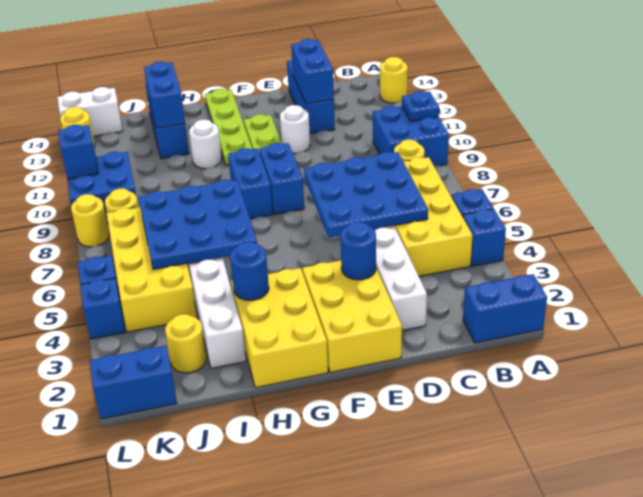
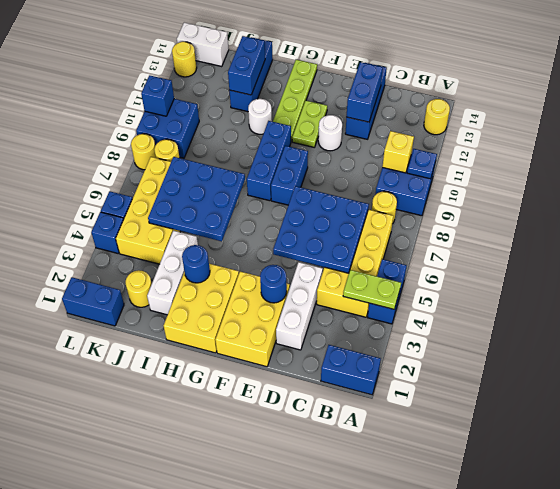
none -> lime plate A4:B4 level 2
none -> yellow brick B10 level 2
blue brick G8:G9 level 1 -> blue brick G8:G10 level 1

